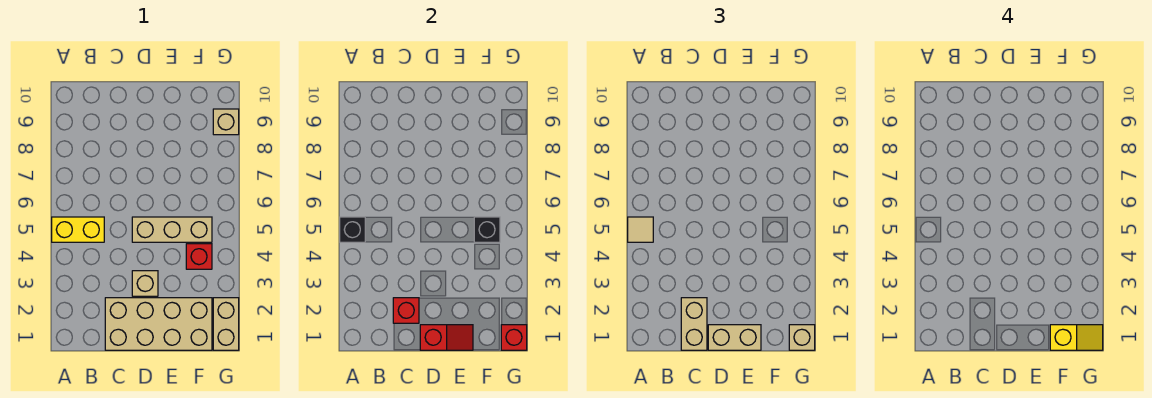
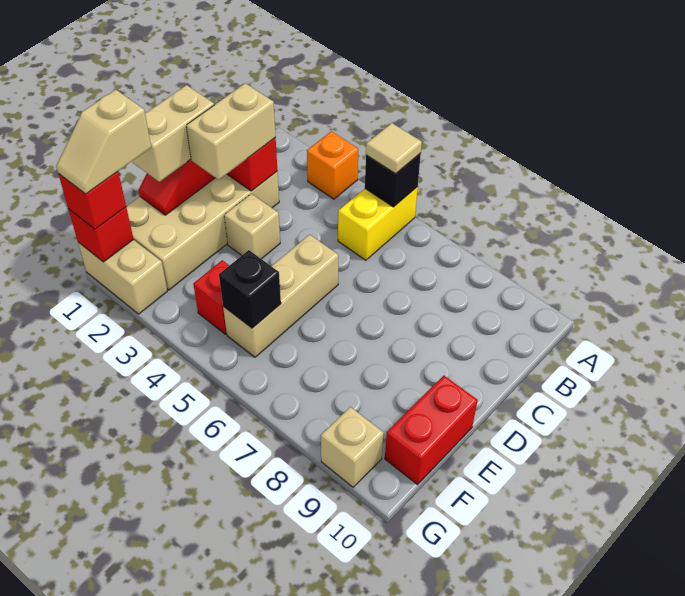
none -> orange brick A3 level 1
tan brick C1:C2 level 3 -> tan brick C2:D2 level 3
none -> red brick E10:F10 level 1
yellow slope F1:G1 level 4 top F -> tan slope F1:G1 level 4 top F
tan brick G1 level 3 -> red brick G1 level 3

